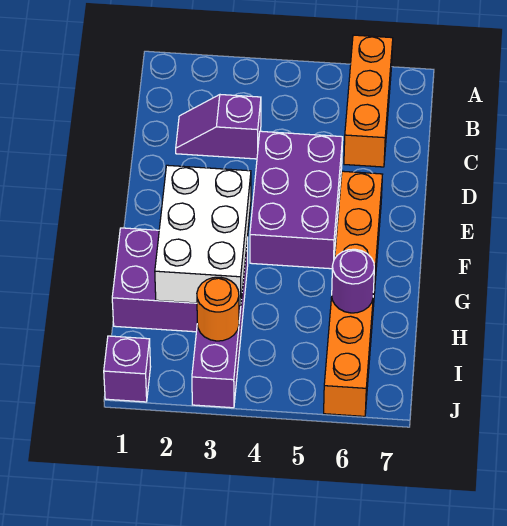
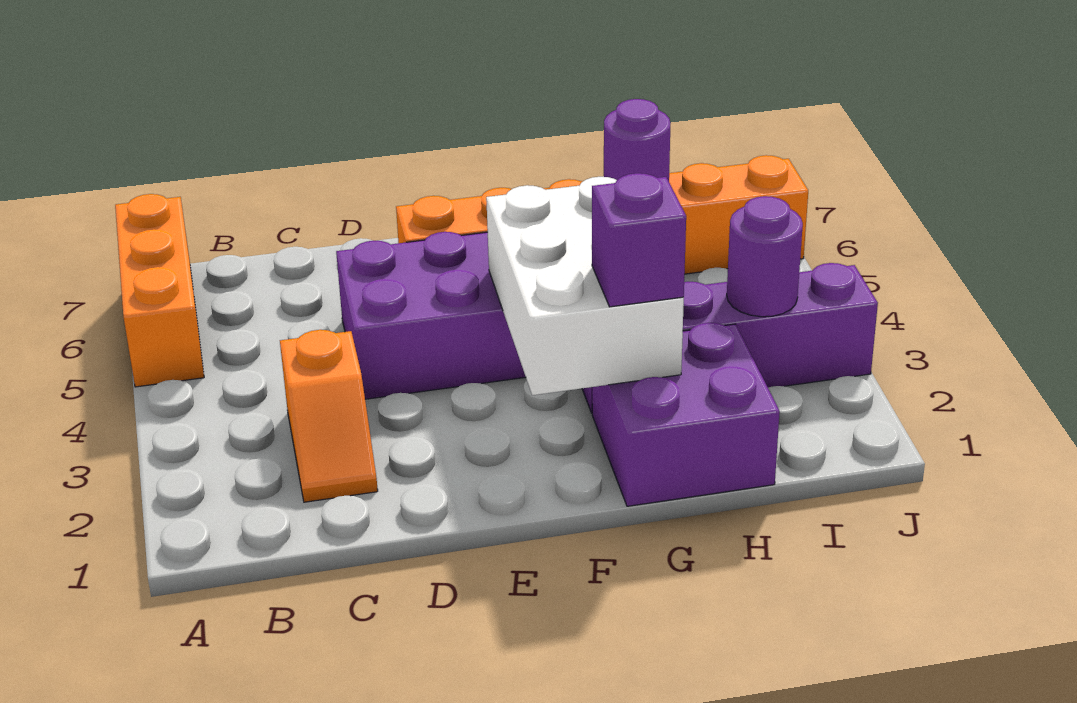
orange brick A6:C6 level 1 -> orange brick A5:A7 level 1
purple slope C2:C3 level 1 top 3 -> orange slope C2:C3 level 1 top 3
white brick F2:H3 level 2 -> white brick F2:G4 level 2
orange round brick I3 level 2 -> purple round brick I3 level 2
purple brick J1 level 1 -> purple brick G2 level 3

